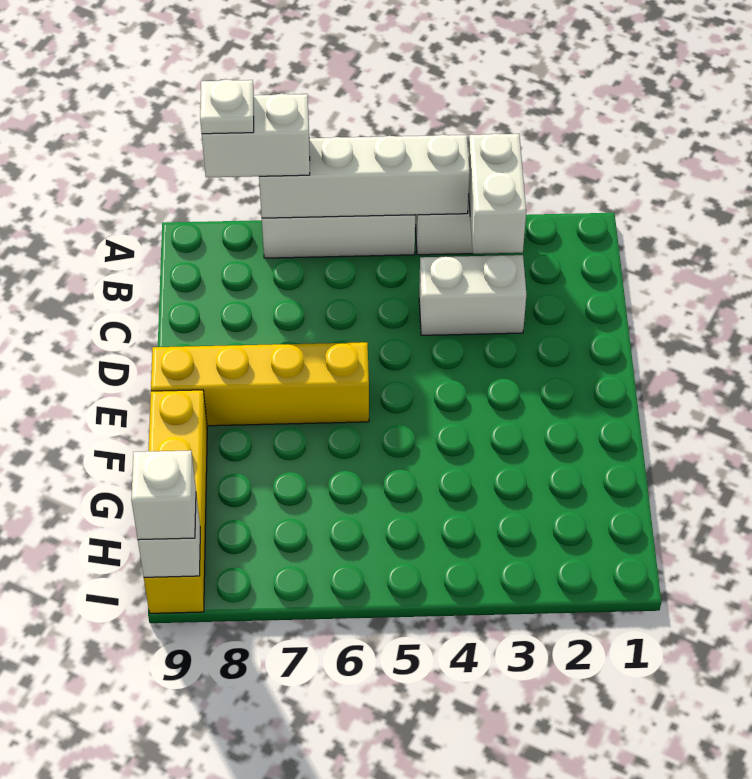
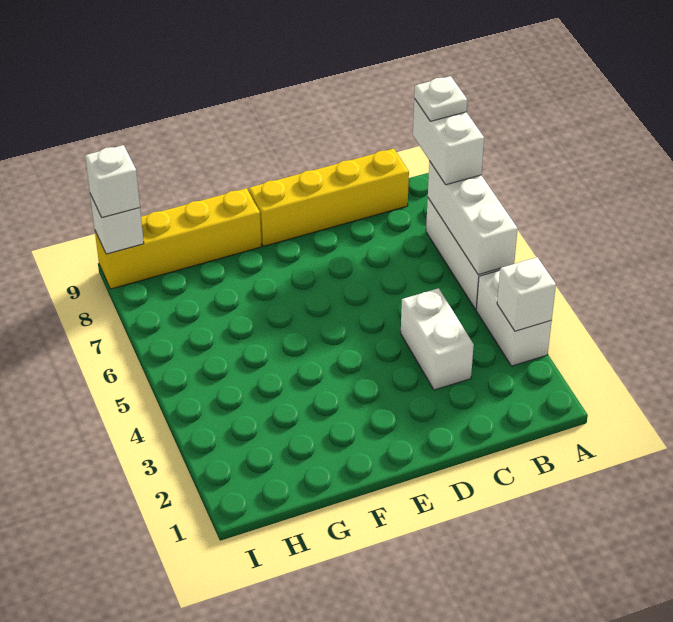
white brick A3:B3 level 2 -> white brick A3 level 2
white brick A4:A7 level 2 -> white brick A5:A7 level 2
yellow brick E6:E9 level 1 -> yellow brick B9:E9 level 1

